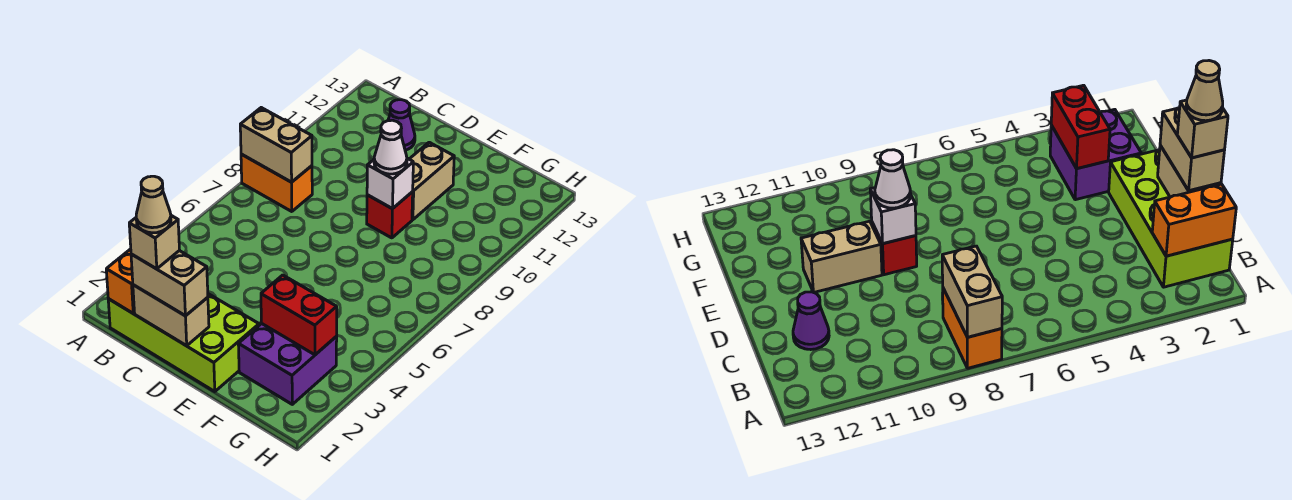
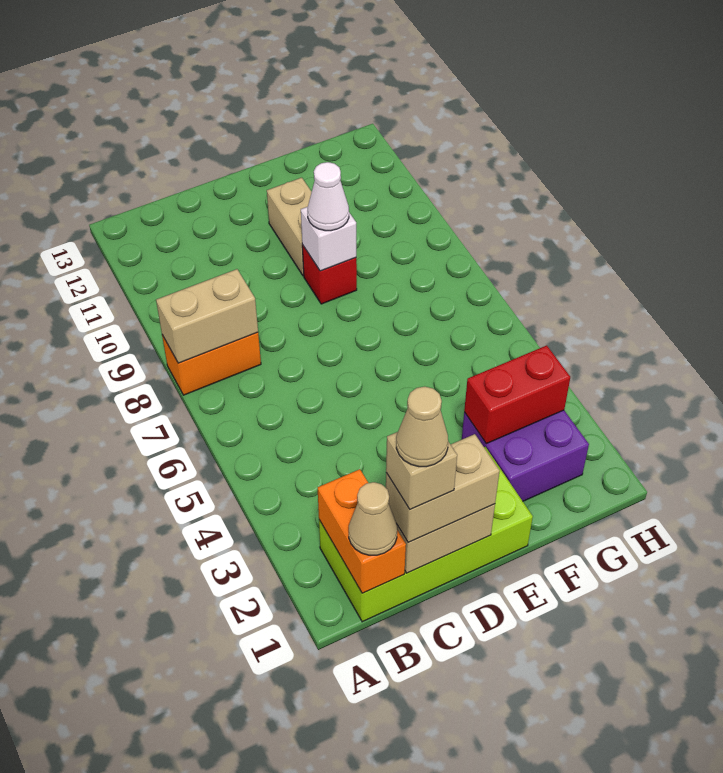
none -> tan cone B1 level 3
purple cone C12 level 1 -> none

